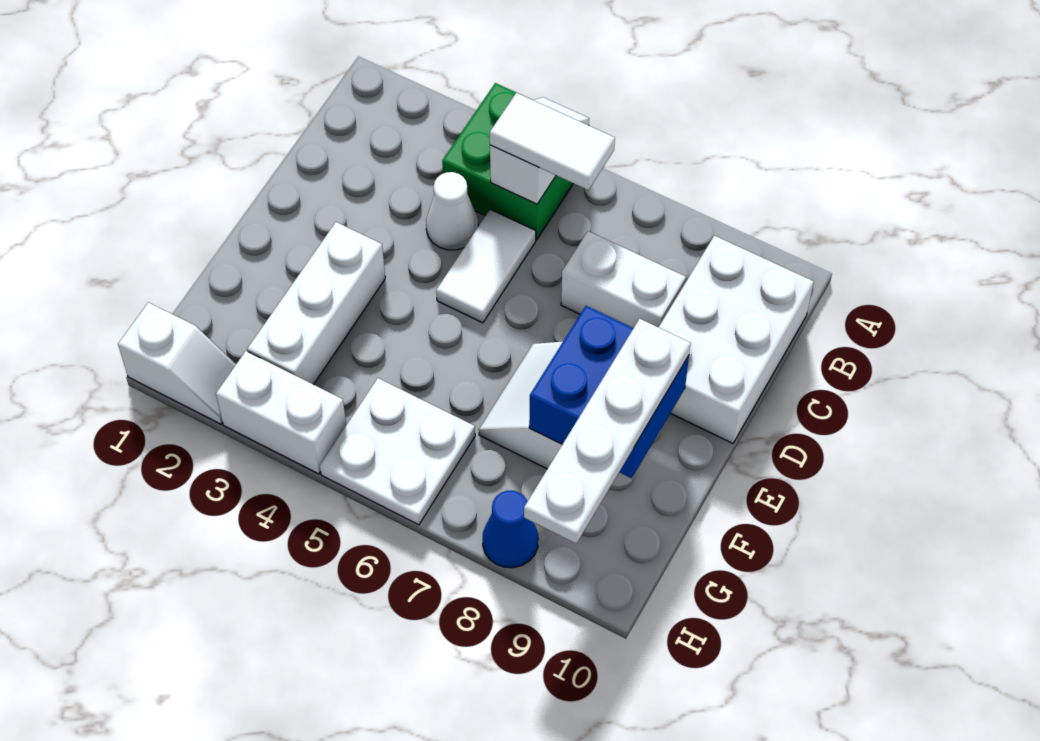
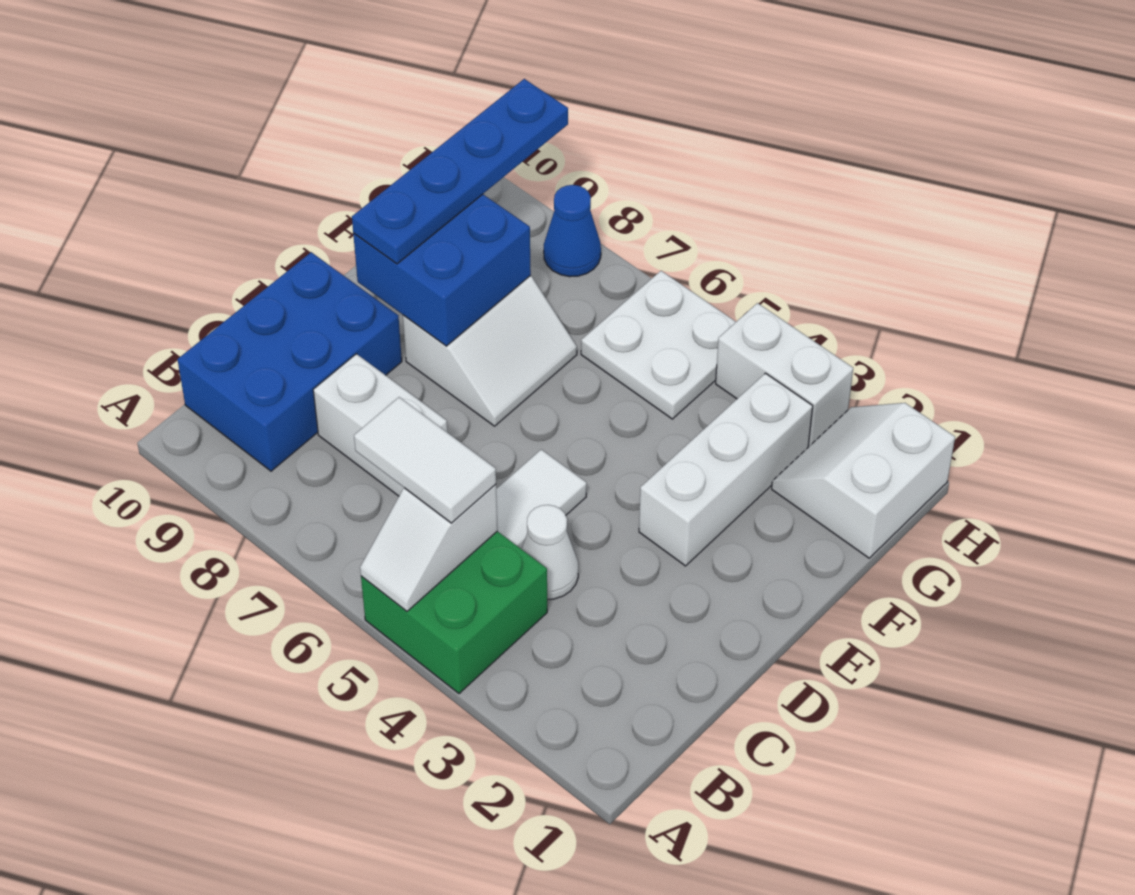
white brick B9:D10 level 1 -> blue brick B9:D10 level 1
white plate E9:H9 level 3 -> blue plate E9:H9 level 3
white slope H1:H2 level 1 top 1 -> white slope G1:H2 level 1 top 1

